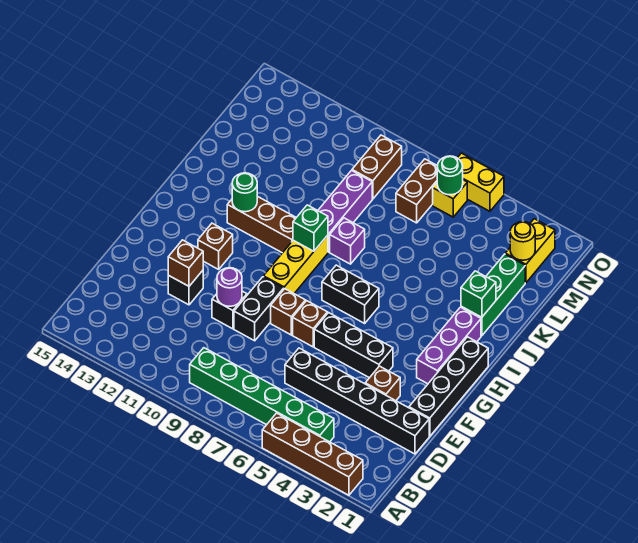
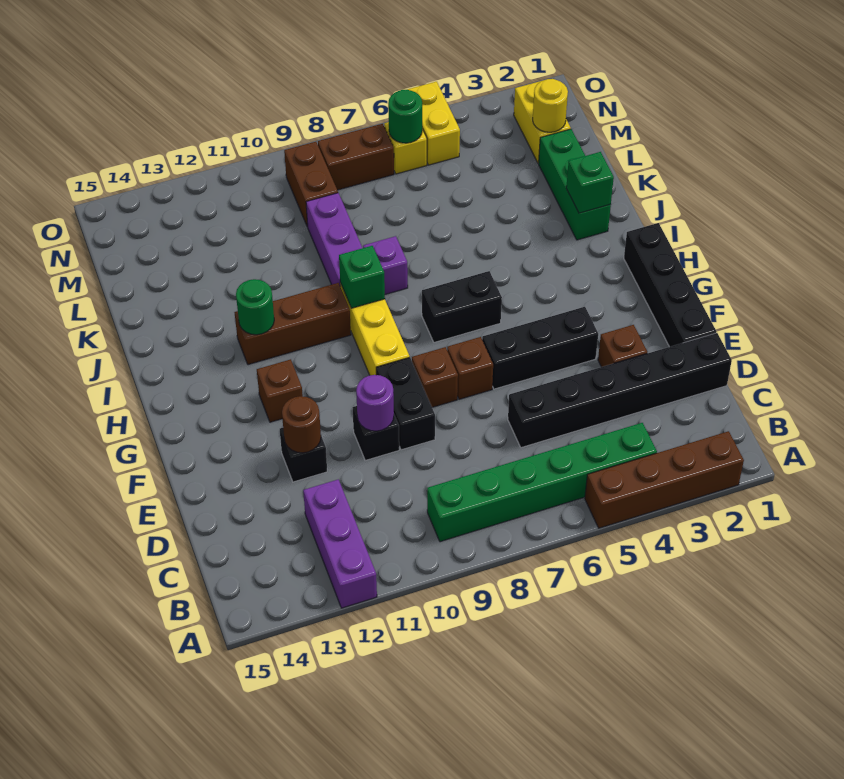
brown brick E12 level 2 -> brown round brick E12 level 2
purple brick G2:I2 level 1 -> purple brick A12:C12 level 1
brown brick M7:N7 level 1 -> brown brick N7:N8 level 1
yellow brick O5:O6 level 1 -> yellow brick N5:O5 level 1

